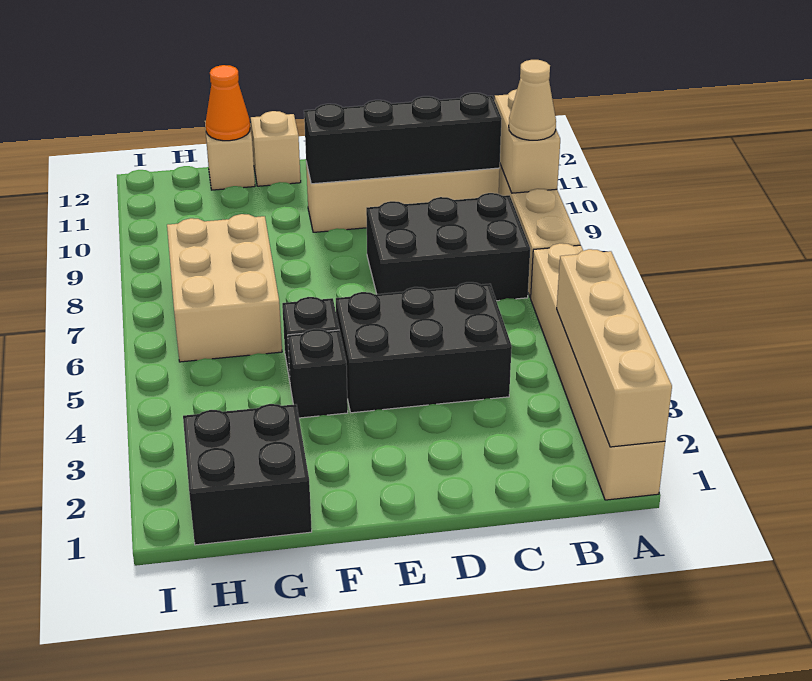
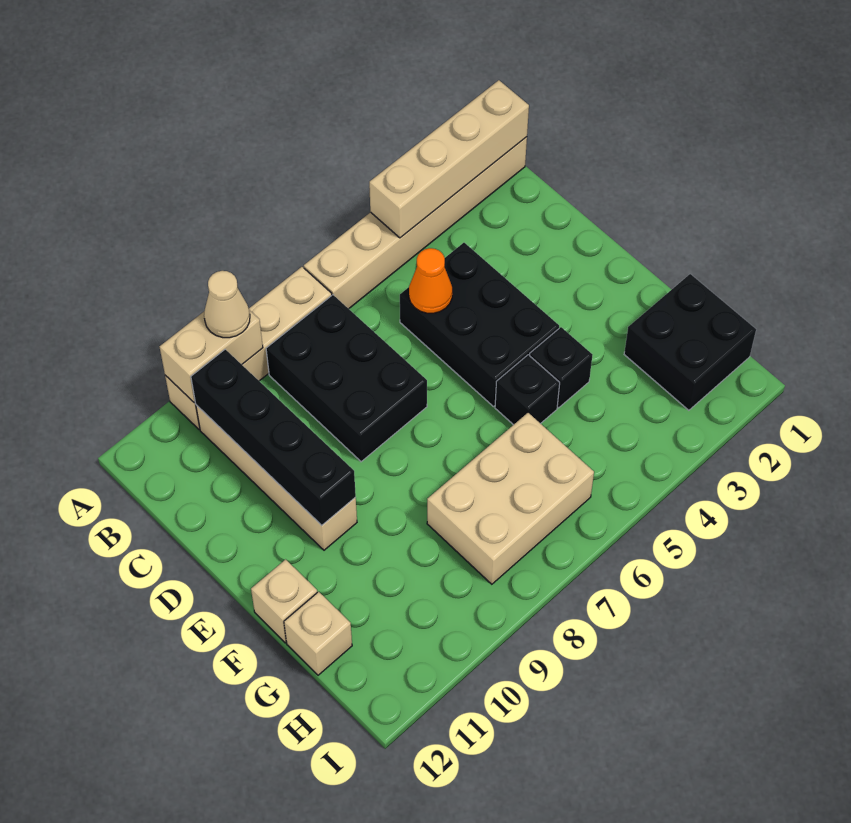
orange cone G12 level 2 -> orange cone C5 level 2

